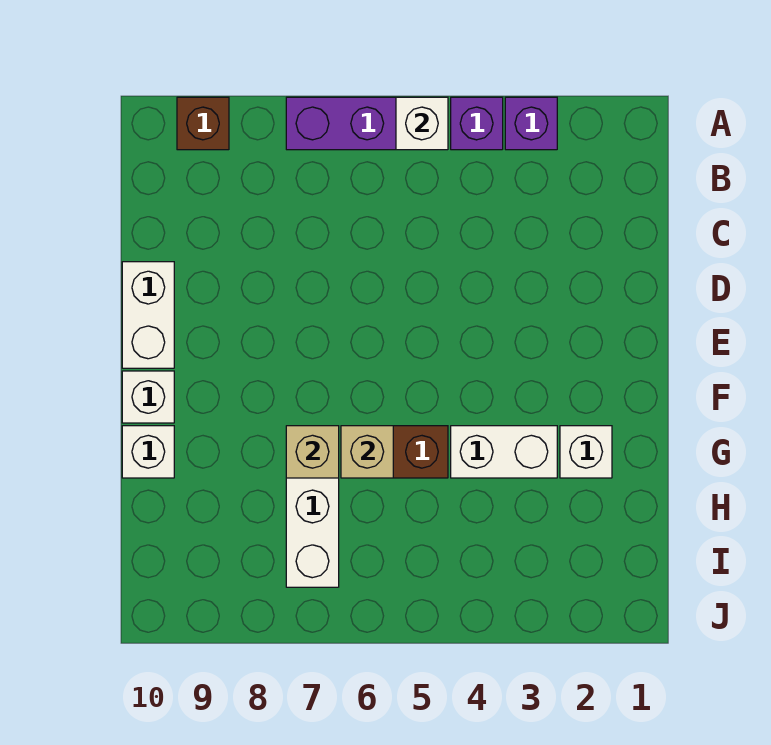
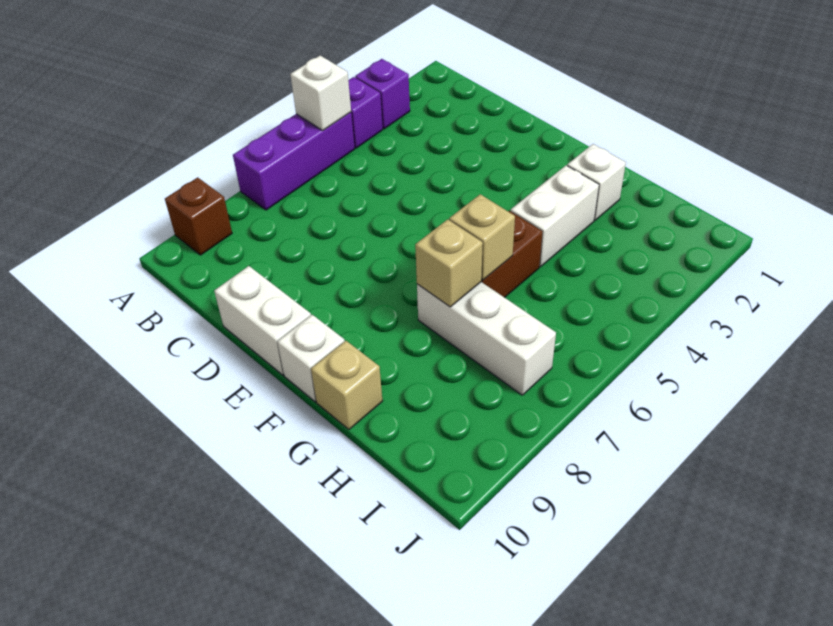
white brick G10 level 1 -> tan brick G10 level 1

